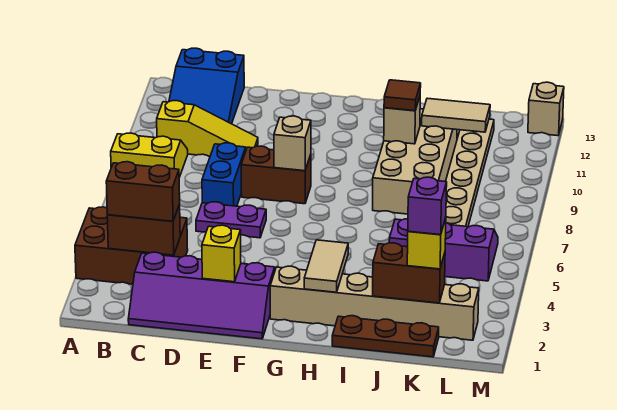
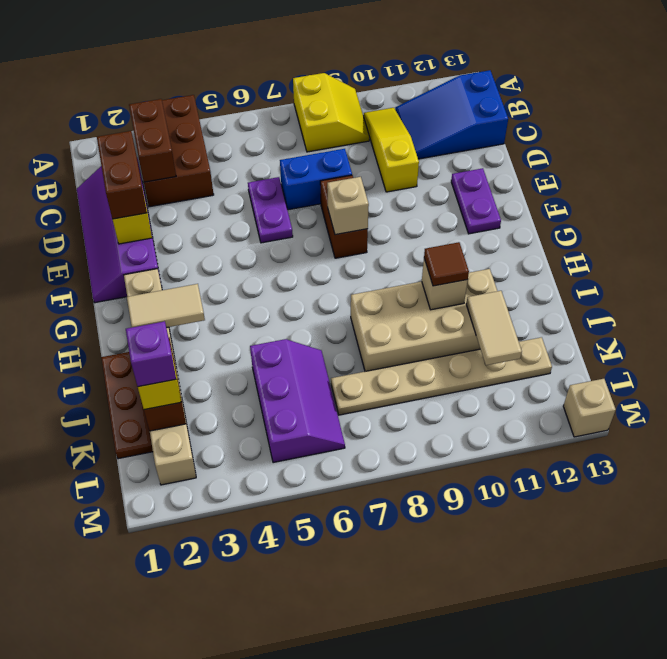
brown brick B3:C3 level 3 -> brown brick D2:E2 level 3
yellow slope B10:D10 level 1 top B -> yellow slope B10:D10 level 1 top D
none -> purple plate E12:F12 level 1

